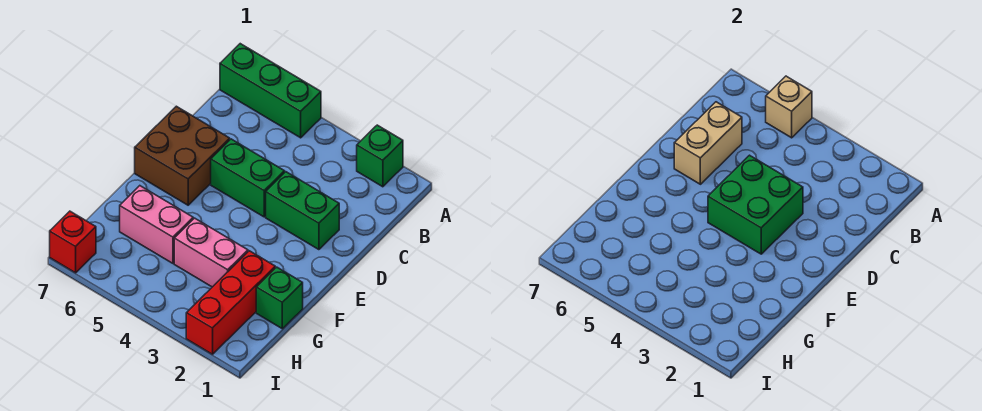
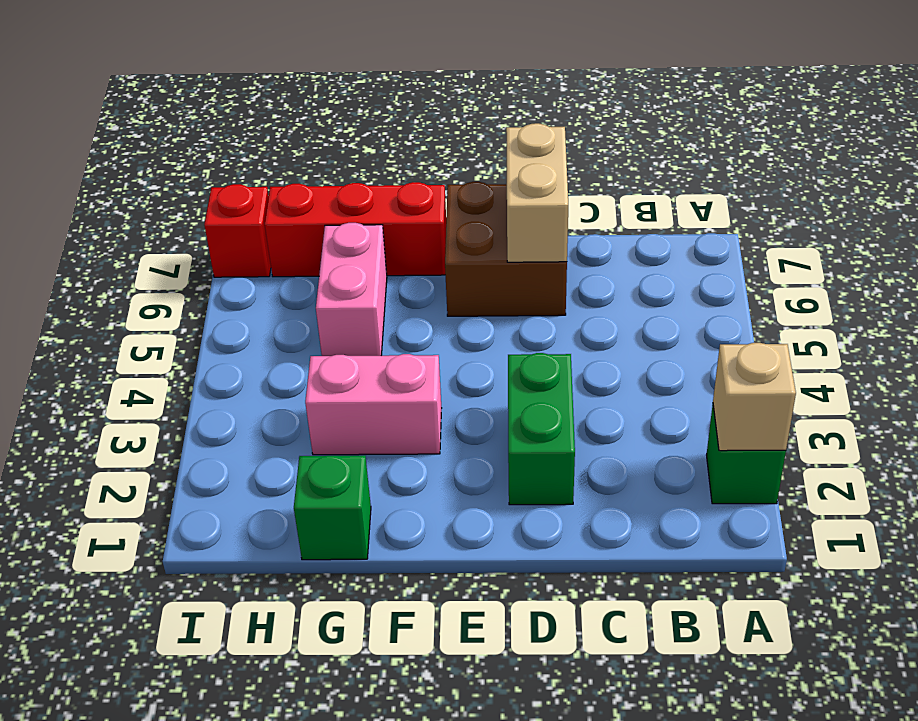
green brick A5:A7 level 1 -> none
tan brick A5 level 2 -> tan brick A2 level 2
tan brick C6:D6 level 2 -> tan brick D6:D7 level 2
green brick D3:E4 level 2 -> none
green brick D4:D5 level 1 -> none
red brick G2:I2 level 1 -> red brick F7:H7 level 1
pink brick G3:G4 level 1 -> pink brick F3:G3 level 1

